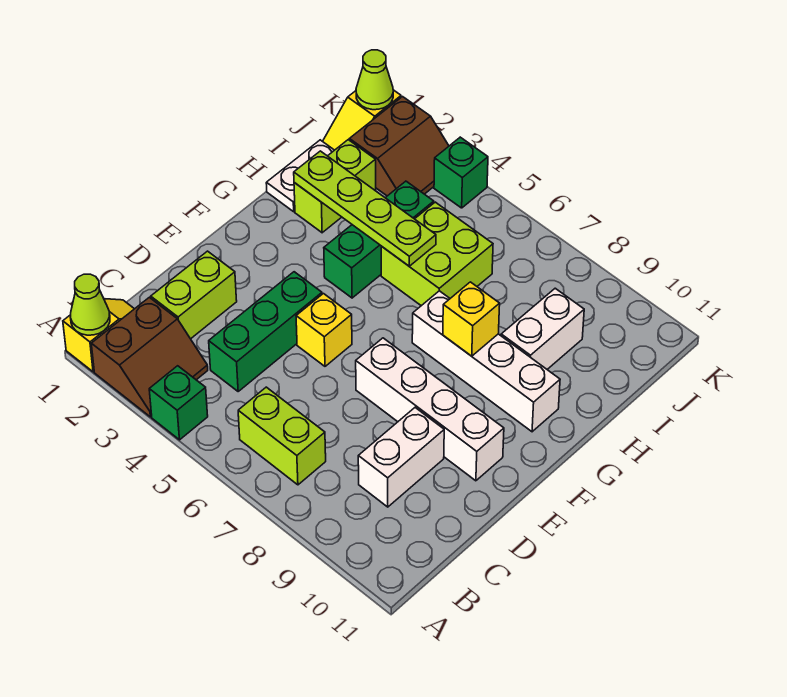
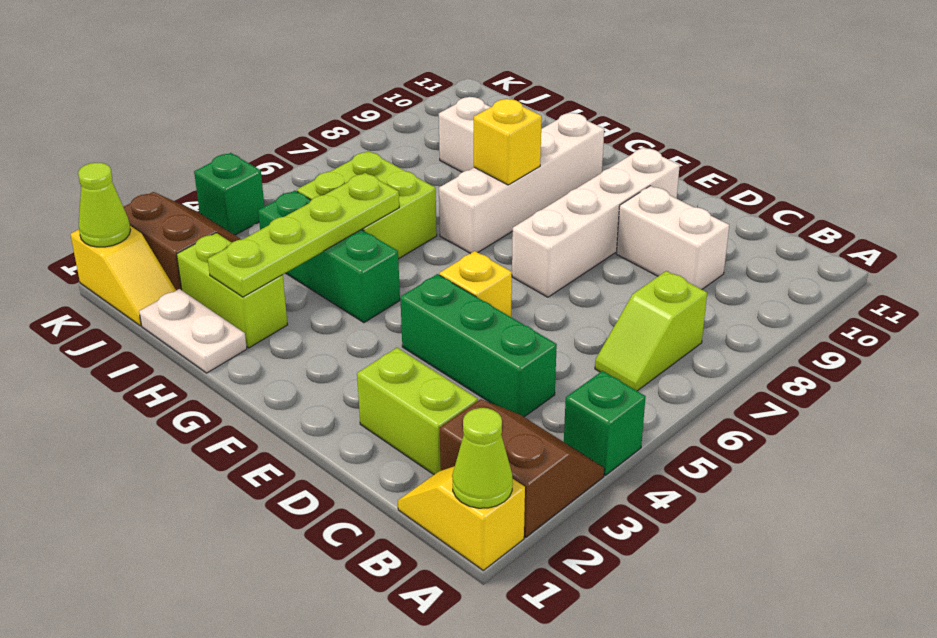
lime brick B6:B7 level 1 -> lime slope B6:B7 level 1 top 7

